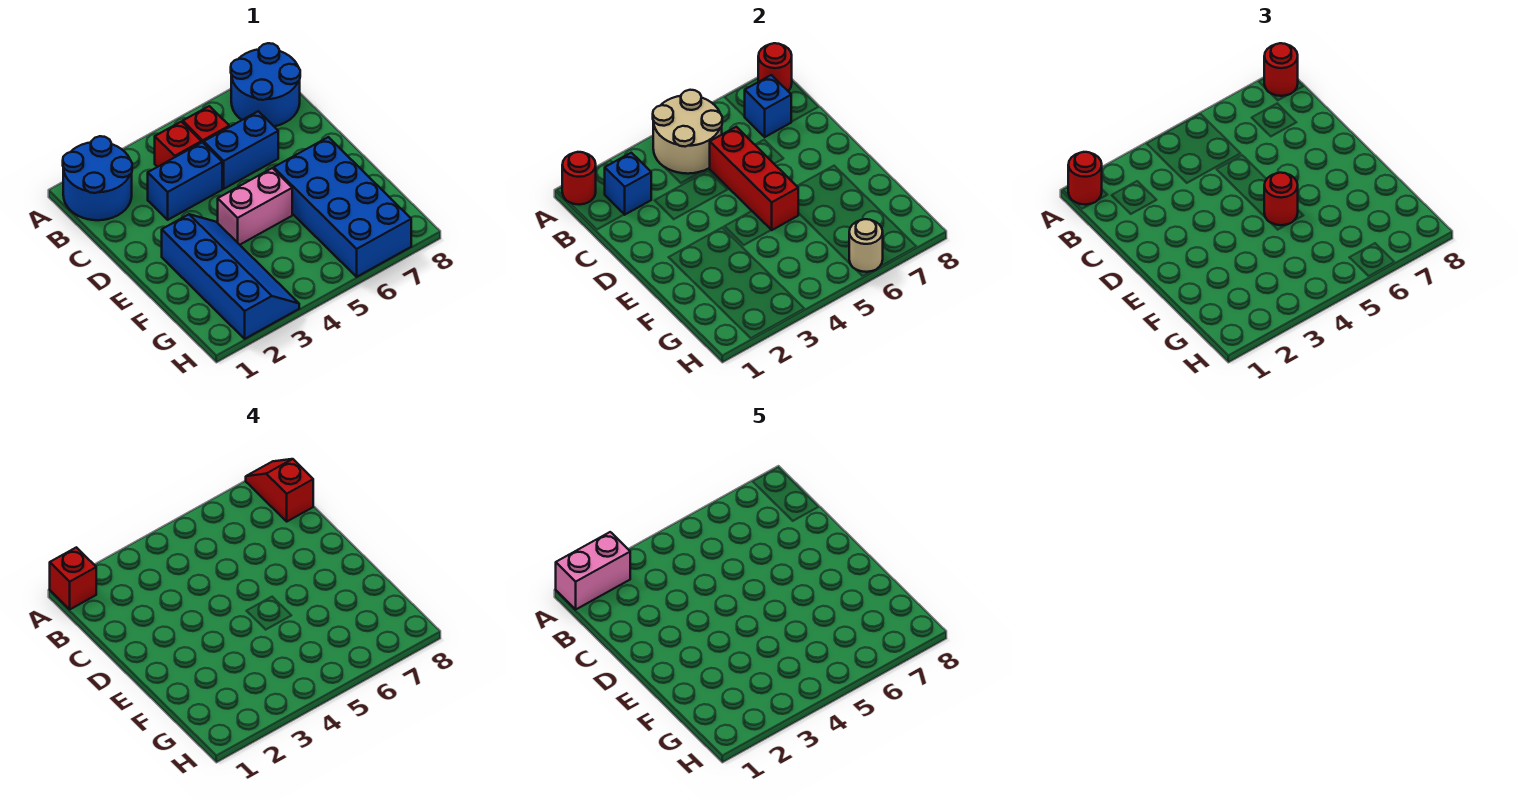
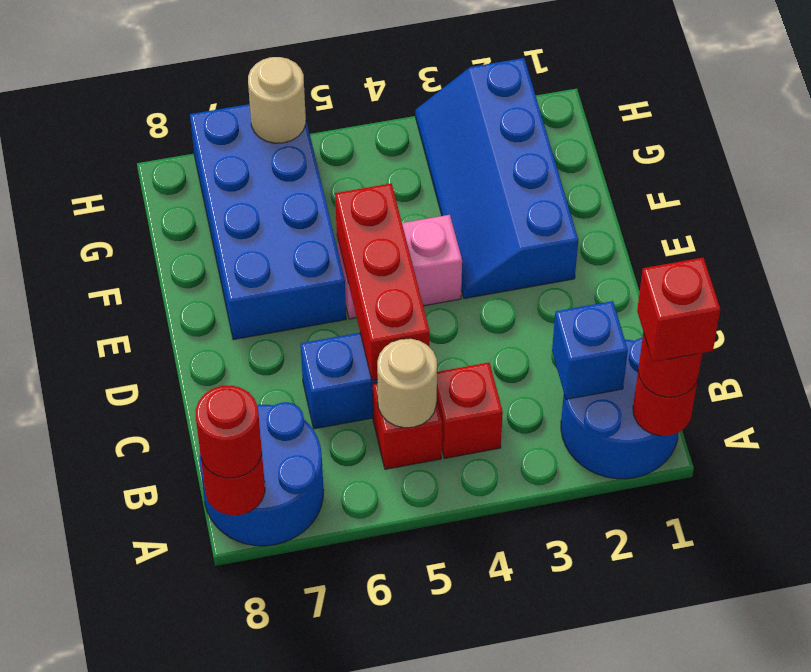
pink brick A1:A2 level 5 -> none
tan round brick A4:B5 level 2 -> tan round brick B5 level 2
red slope A8:B8 level 4 top B -> none
blue brick B7 level 2 -> none
blue brick C3:C4 level 1 -> none
red round brick E5 level 3 -> none

